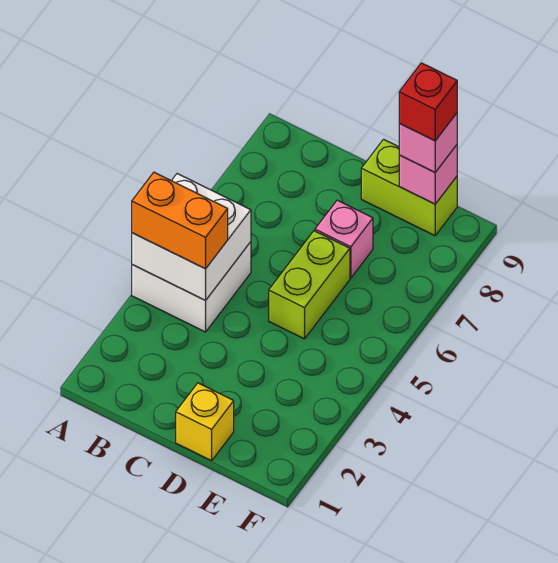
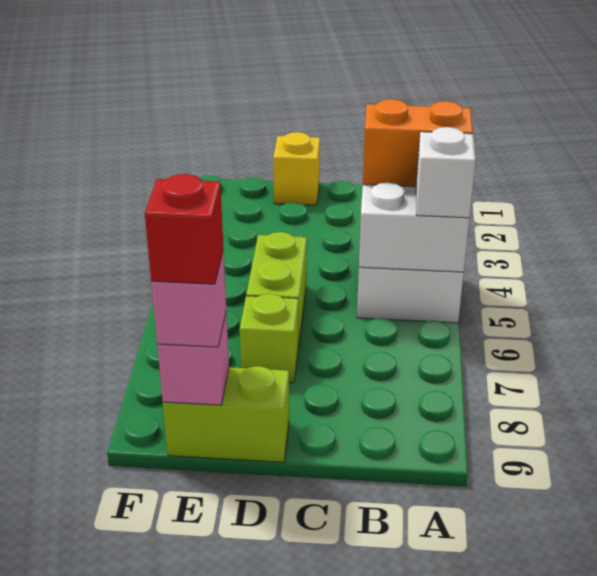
none -> white brick A5 level 3
pink brick D7 level 1 -> lime brick D7 level 1

